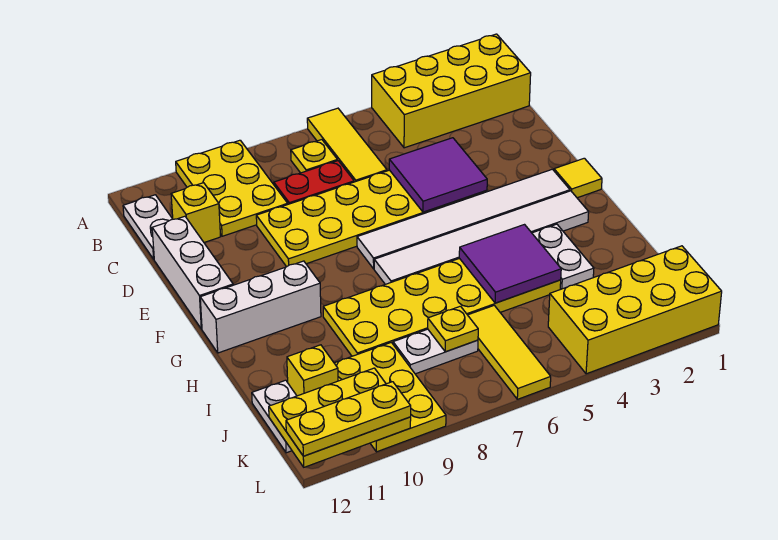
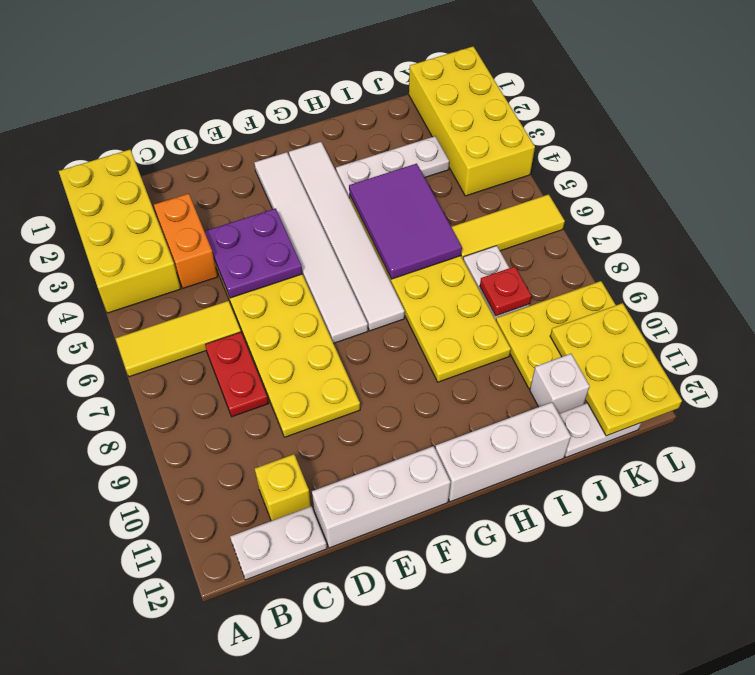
yellow plate A9:C10 level 1 -> none
yellow plate B7 level 1 -> none
none -> orange brick C3:C4 level 1
purple tile D4:E5 level 2 -> purple plate D4:E5 level 2
yellow tile F1 level 1 -> none
white brick G10:G12 level 1 -> white brick G12:I12 level 1
white plate H3:I3 level 1 -> white plate H3:J3 level 1
purple tile H4:I5 level 2 -> purple tile H4:I6 level 2
yellow plate J7 level 2 -> none
none -> red plate J8 level 2
yellow brick J11 level 1 -> white brick J11 level 1
yellow plate L10:L12 level 3 -> none

